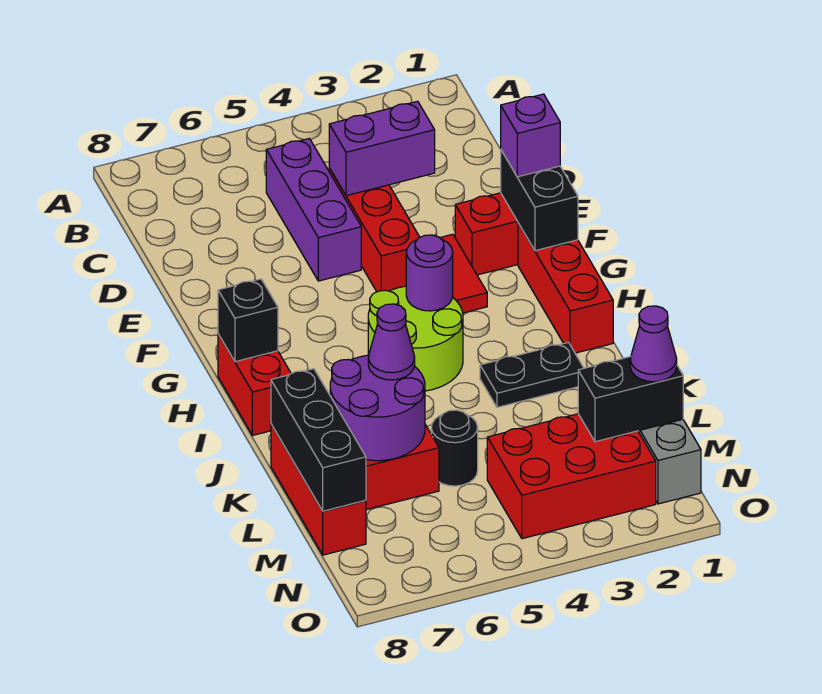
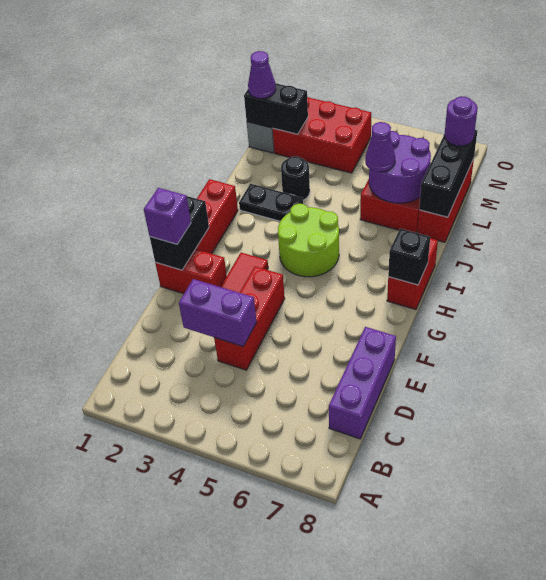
purple brick C5:E5 level 1 -> purple brick C8:E8 level 1
purple round brick H4 level 2 -> purple round brick M8 level 3
black round brick L5 level 1 -> black round brick K3 level 1

